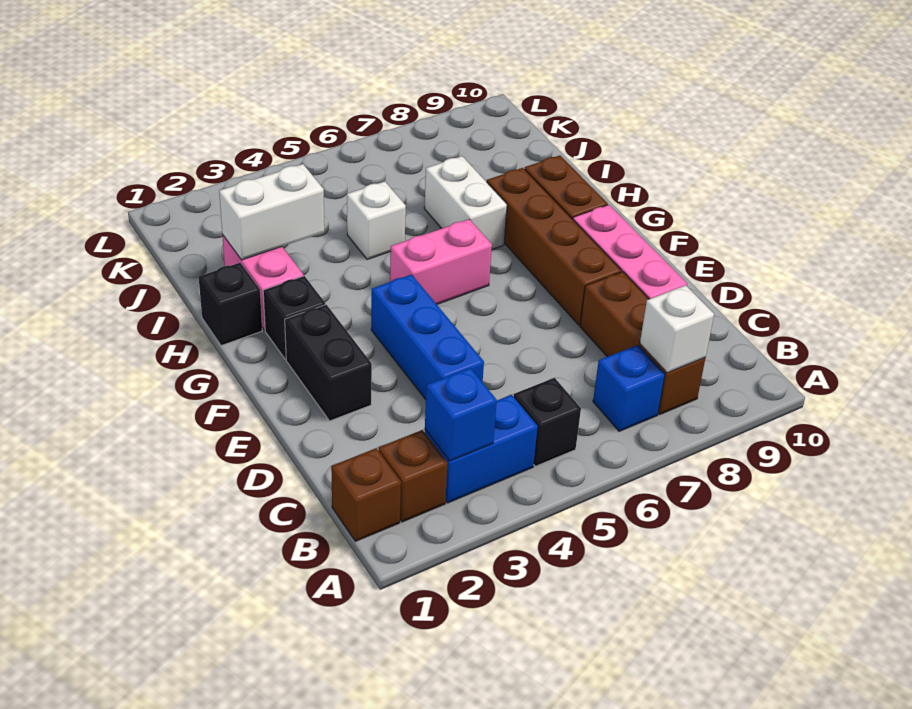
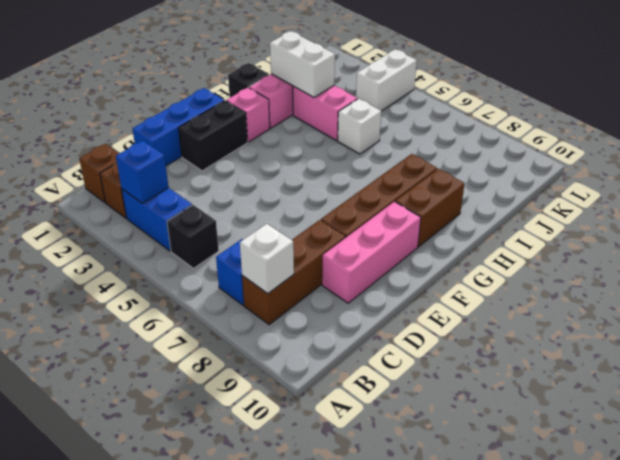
blue brick D4:F4 level 1 -> blue brick D1:F1 level 1
black brick G2 level 1 -> pink brick G2 level 1
pink brick G5:G6 level 1 -> pink brick I3:I4 level 1
white brick H7:I7 level 1 -> white brick K4:L4 level 1

